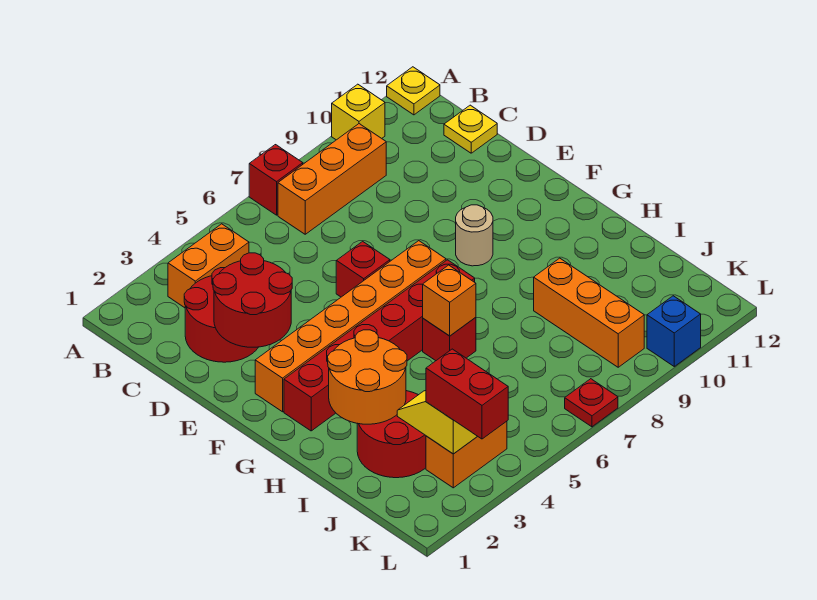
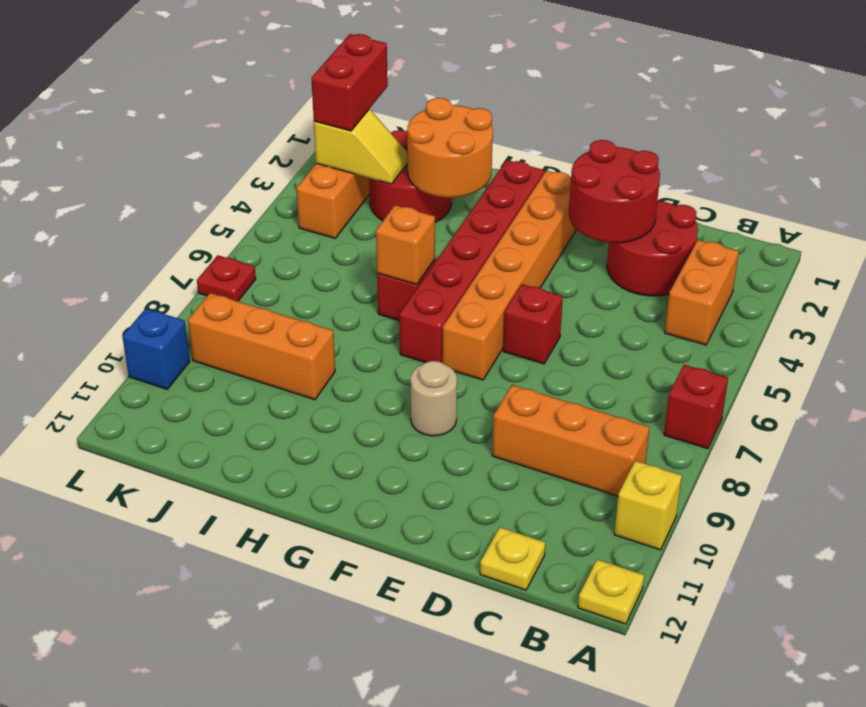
orange brick B7:B9 level 1 -> orange brick B9:D9 level 1
red brick K3:L3 level 3 -> red brick K2:K3 level 3

